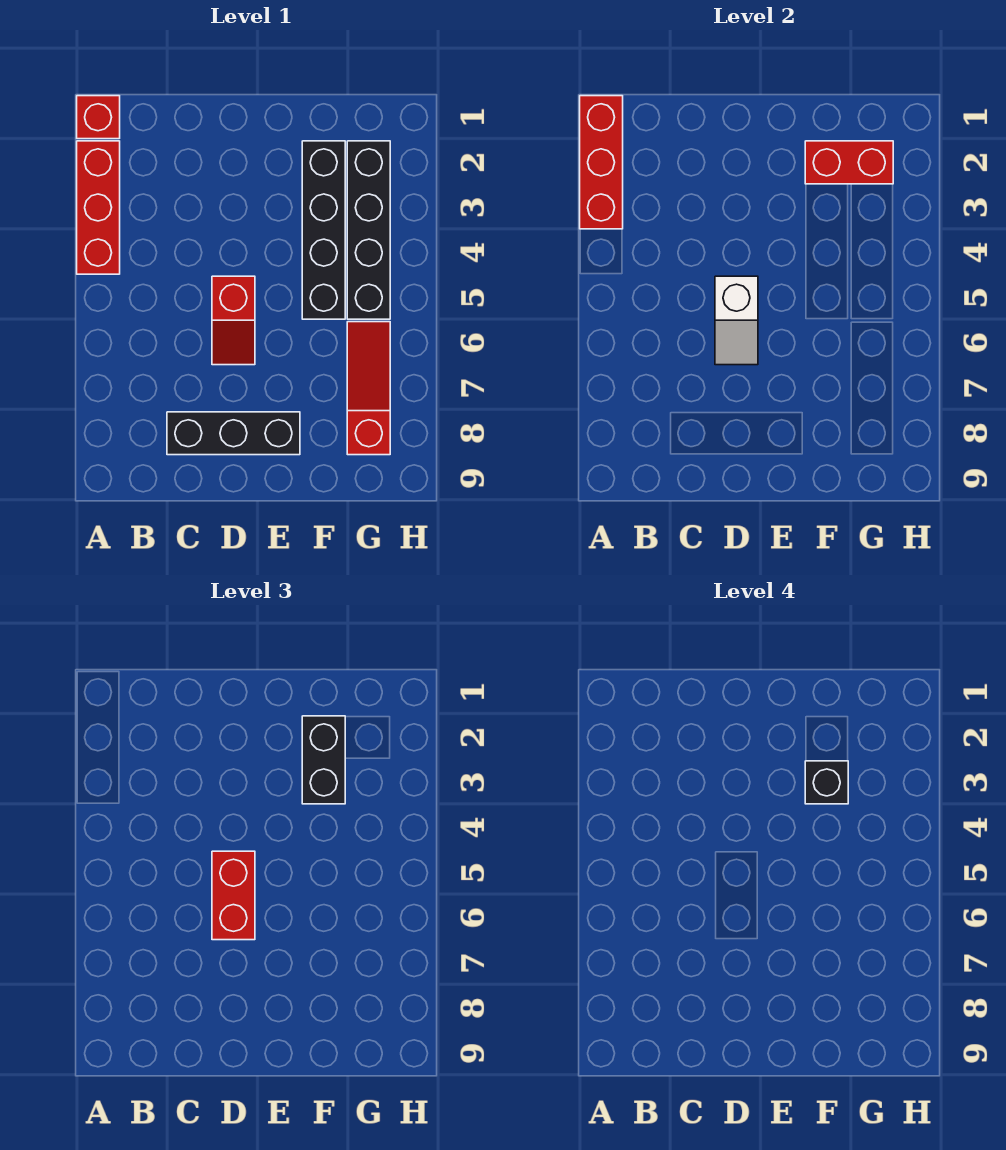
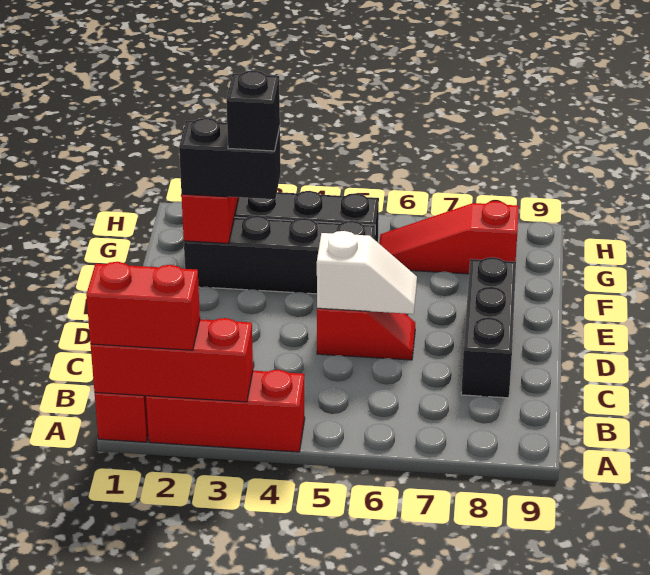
red brick D5:D6 level 3 -> red brick A1:A2 level 3

